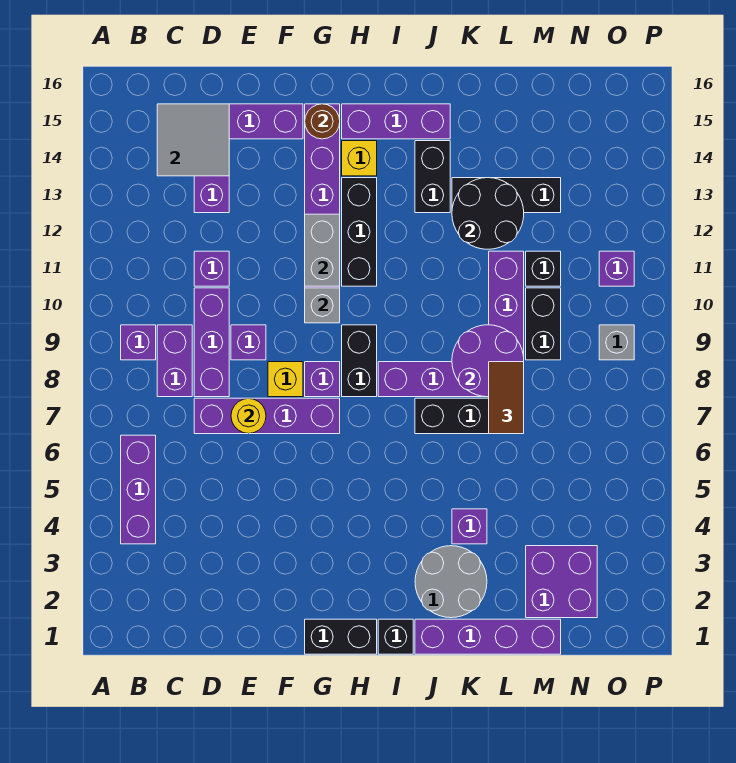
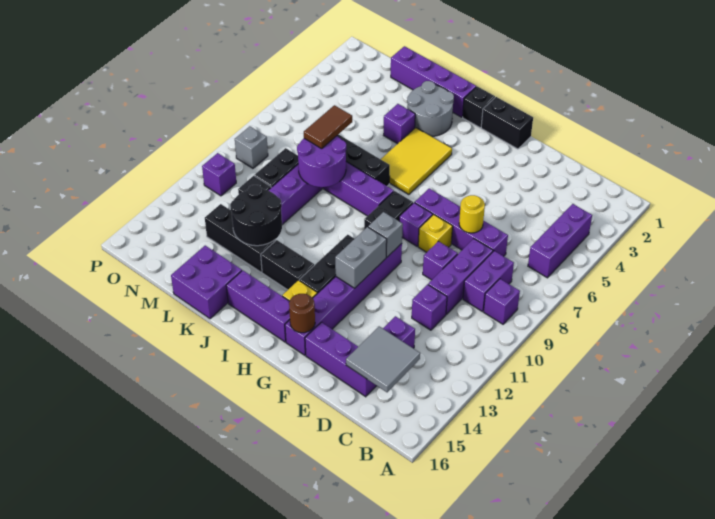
none -> yellow tile I4:J6 level 1
black brick J13:J14 level 1 -> black brick I13:J13 level 1
purple brick M2:N3 level 1 -> purple brick K15:L16 level 1

